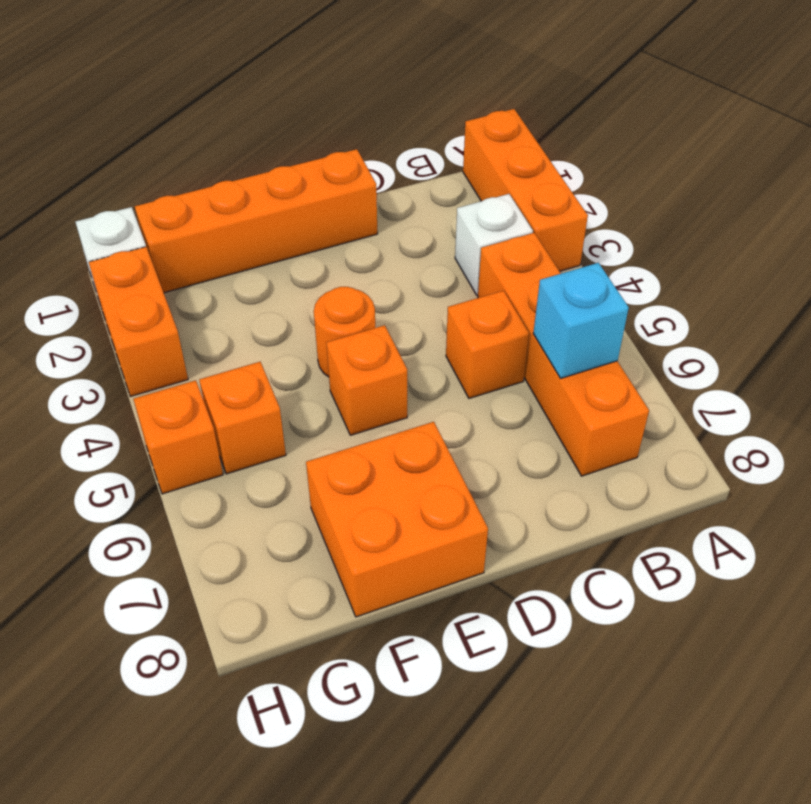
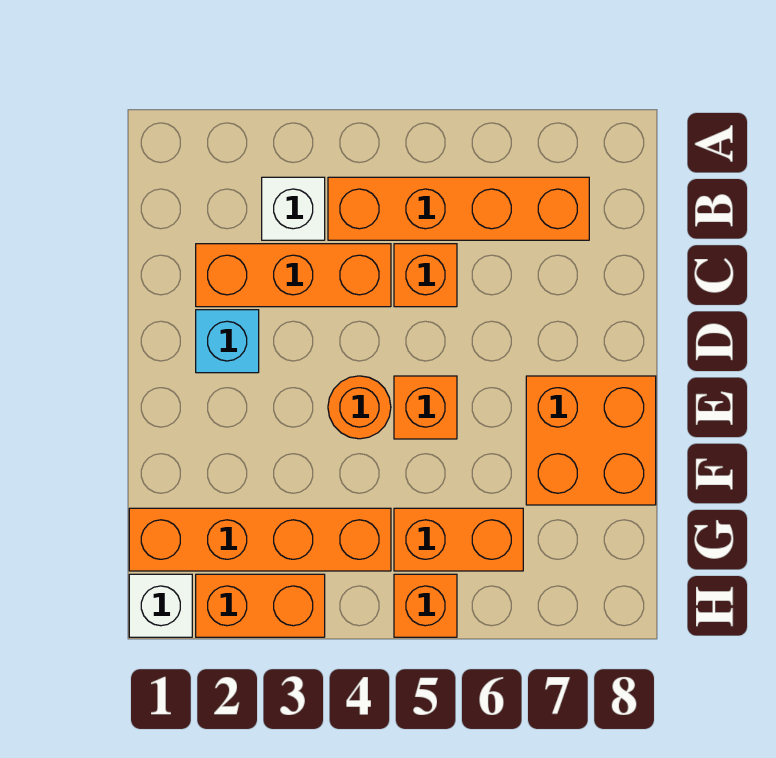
orange brick A1:A3 level 1 -> orange brick C2:C4 level 1
cyan brick B6 level 2 -> cyan brick D2 level 1
orange brick D1:G1 level 1 -> orange brick G1:G4 level 1
orange brick G5 level 1 -> orange brick G5:G6 level 1

